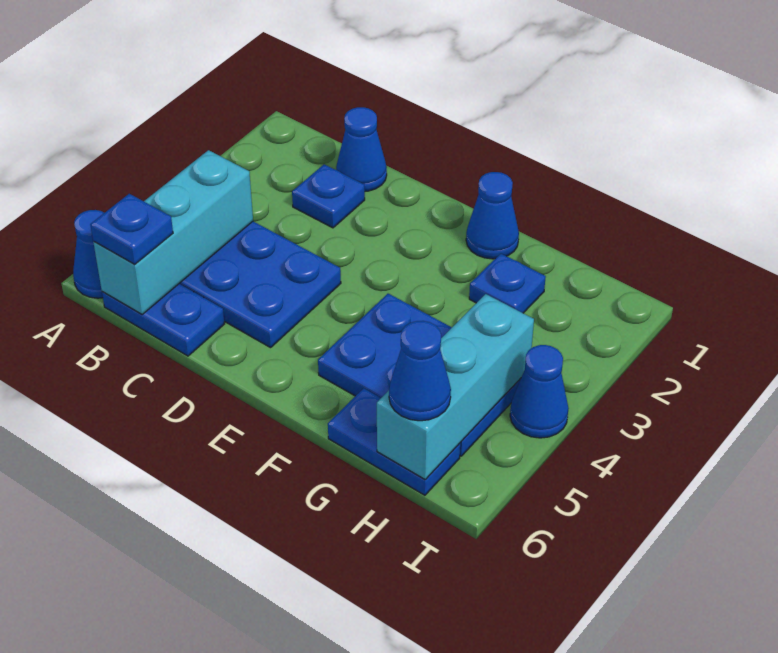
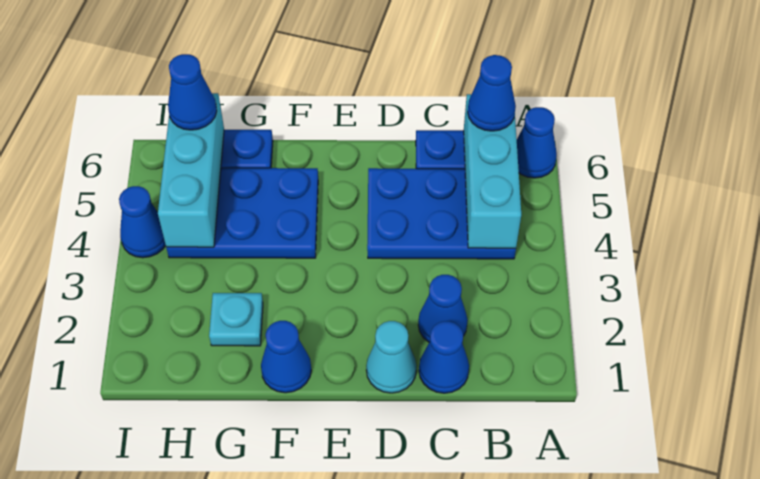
blue plate B6 level 3 -> blue cone B6 level 3
blue plate C2 level 1 -> blue cone C2 level 1
none -> cyan cone D1 level 1
blue plate G2 level 1 -> cyan plate G2 level 1

